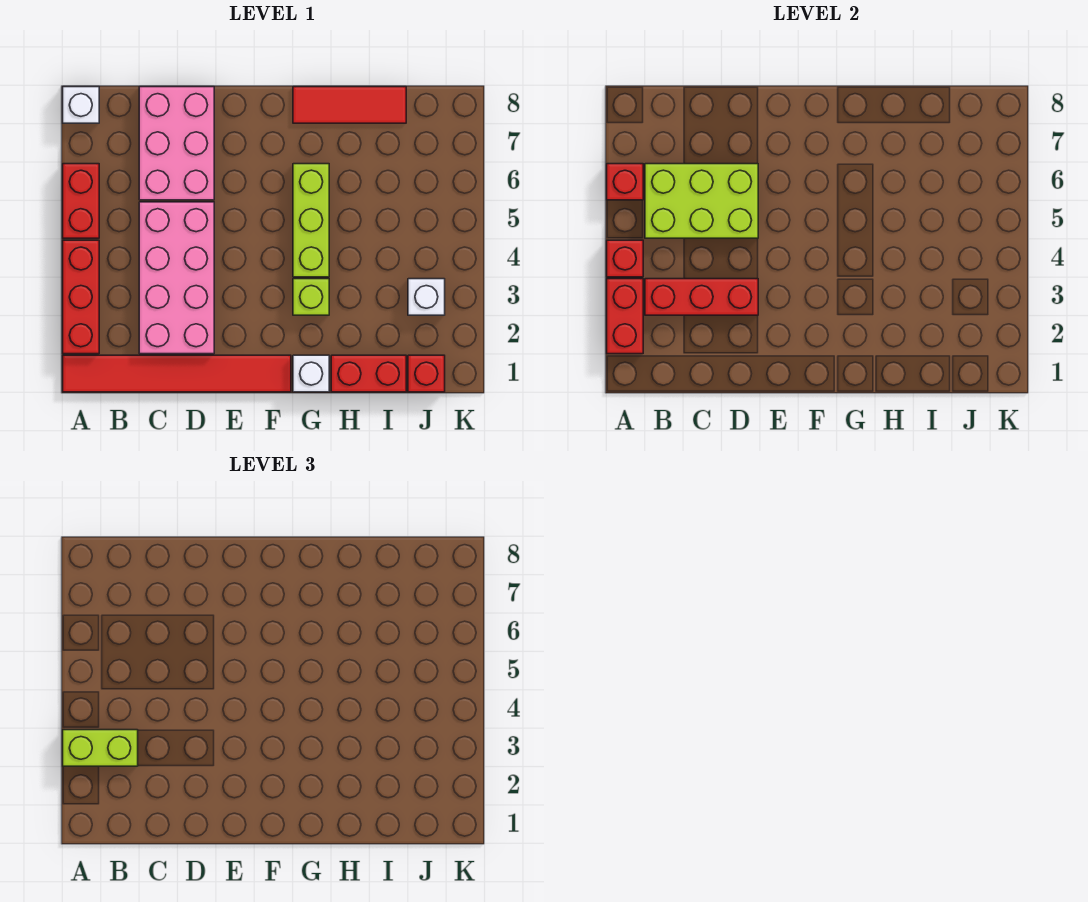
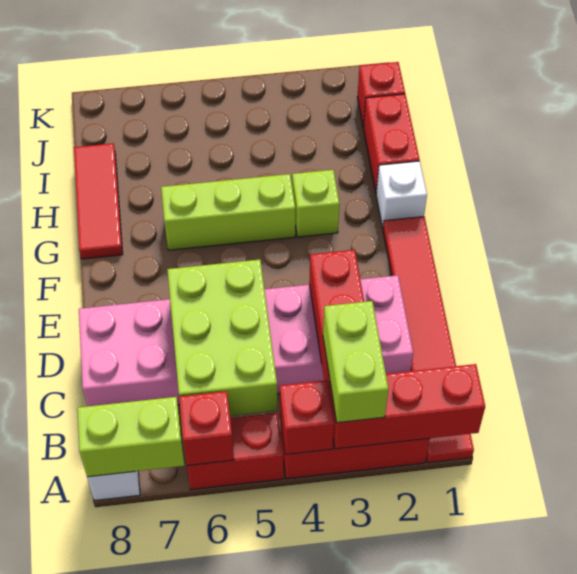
red brick A2:A3 level 2 -> red brick A1:A3 level 2
none -> lime brick A7:A8 level 2
white brick J3 level 1 -> none

